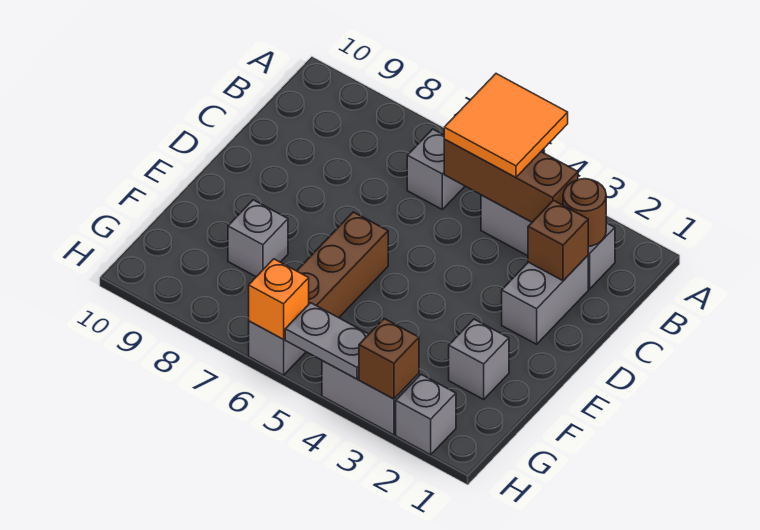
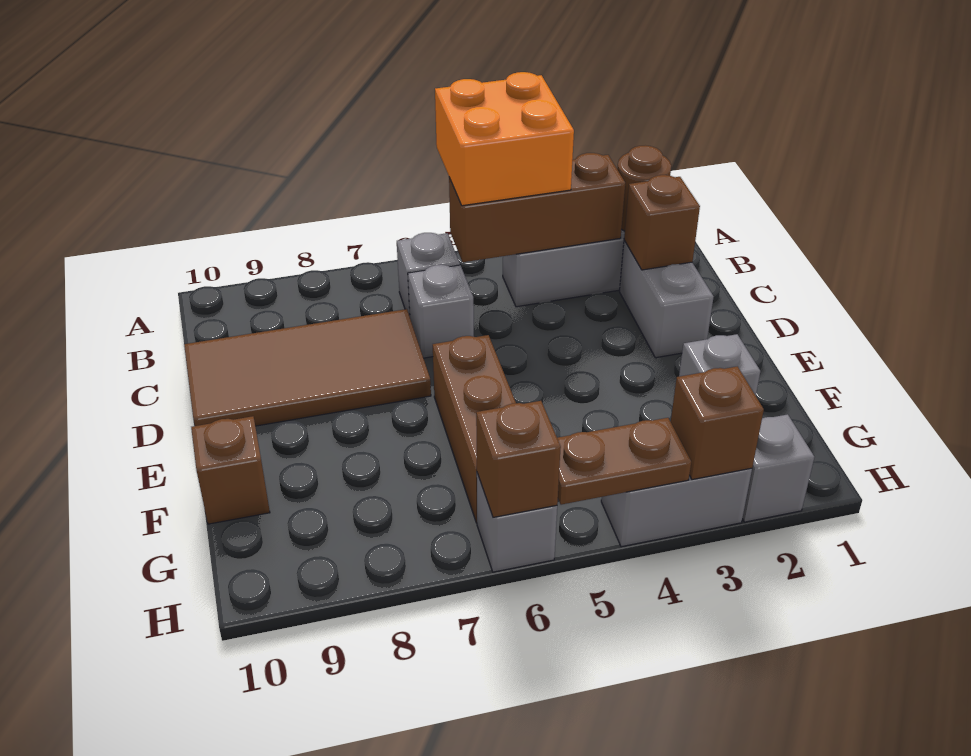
orange tile A4:B5 level 3 -> orange brick A4:B5 level 3
none -> brown tile C7:D10 level 1
grey brick F8 level 1 -> grey brick C6 level 1
none -> brown brick F10 level 1
grey plate H4:H5 level 2 -> brown plate H4:H5 level 2
orange brick H6 level 2 -> brown brick H6 level 2

